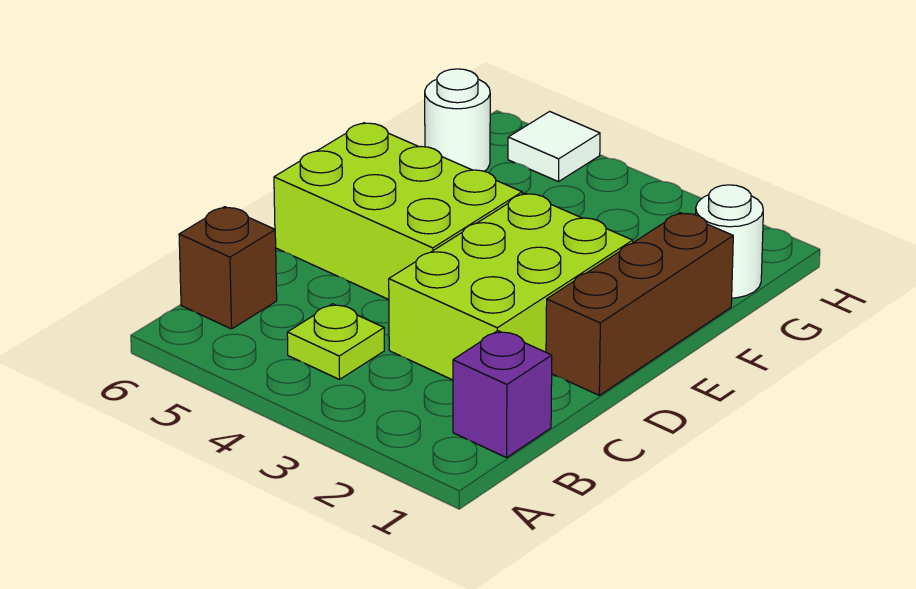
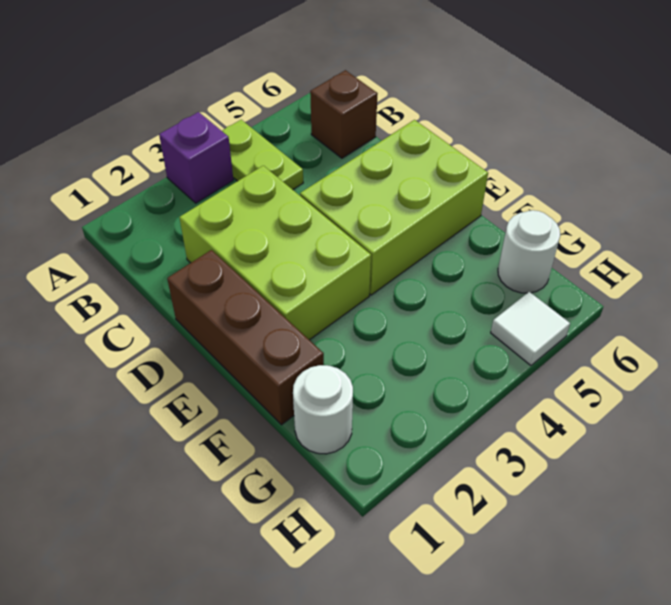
purple brick B1 level 1 -> purple brick A3 level 1
lime plate B4 level 1 -> lime plate A4:B4 level 1

